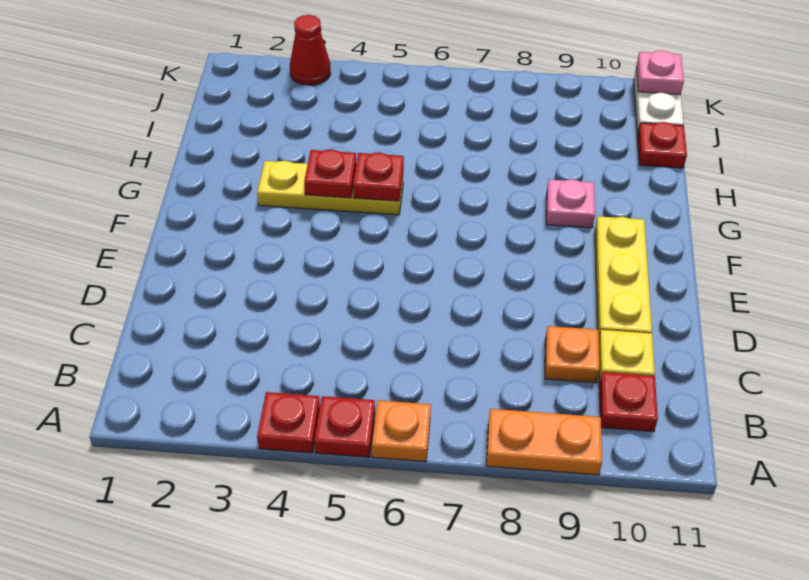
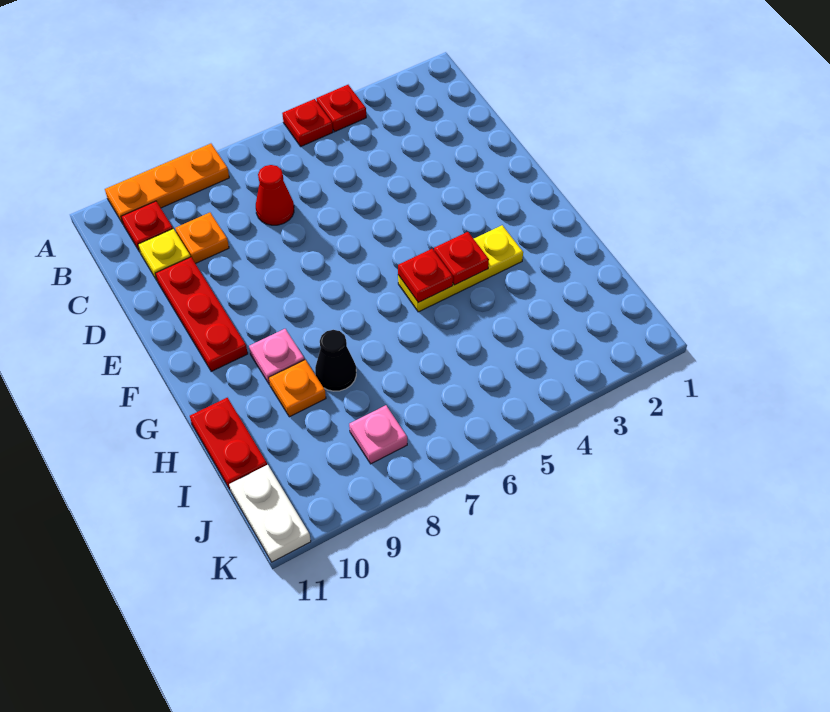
orange plate A6 level 1 -> orange plate H9 level 1
orange plate A8:A9 level 1 -> orange plate A8:A10 level 1
yellow plate D10:F10 level 1 -> red plate D10:F10 level 1
none -> black cone H8 level 1
red plate I11 level 1 -> red plate H11:I11 level 1
red cone K3 level 1 -> red cone C7 level 1
pink plate K11 level 2 -> pink plate J8 level 1

